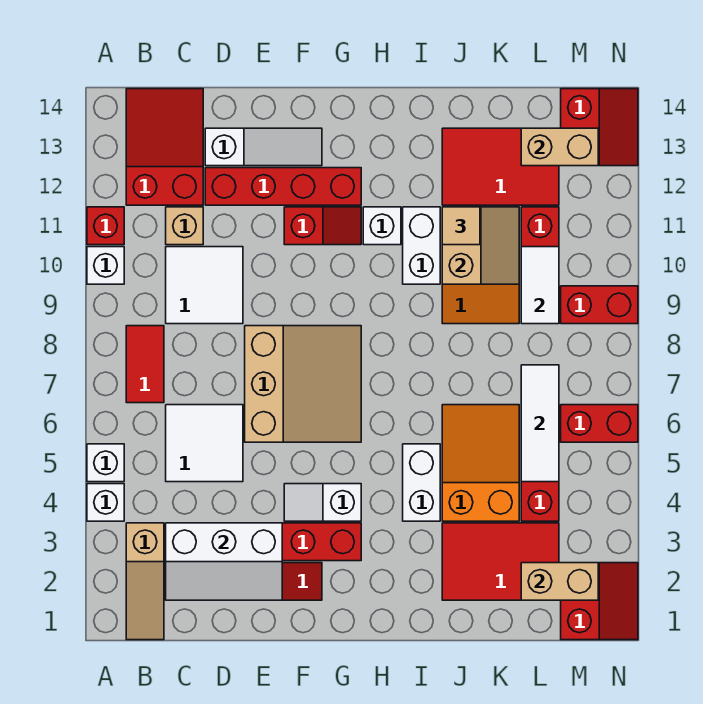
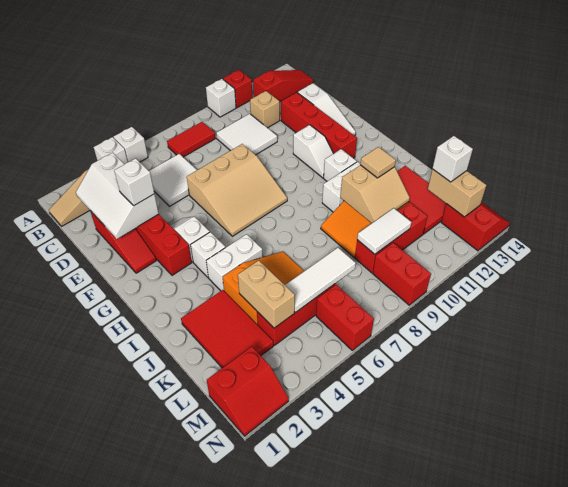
red slope B12:C14 level 1 top 12 -> red slope B12:B14 level 1 top 12
none -> white brick E3 level 3
red slope F11:G11 level 1 top F -> white slope F11:G11 level 1 top F
none -> white brick H4 level 1
tan brick L2:M2 level 2 -> tan brick K4:L4 level 2
none -> white brick L13 level 3
red slope M13:N14 level 1 top M -> red slope M13:N14 level 1 top 13

